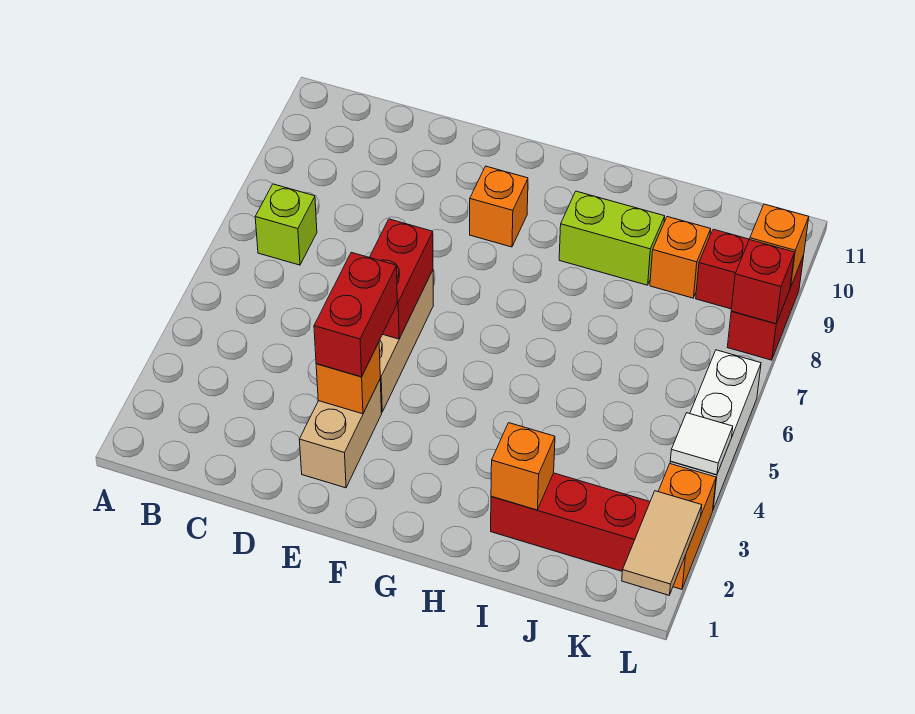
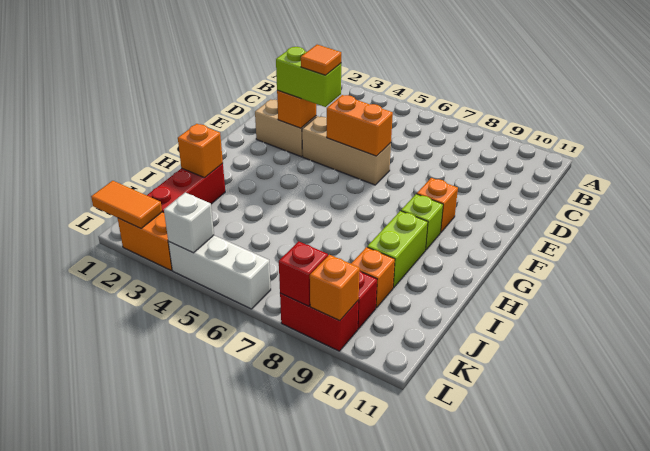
lime brick B7 level 1 -> lime brick G9 level 1
red brick E3:E4 level 3 -> lime brick E3:E4 level 3
none -> orange tile E4 level 4
red brick E5:E6 level 2 -> orange brick E5:E6 level 2
tan tile L1:L2 level 2 -> orange tile L1:L2 level 2
white tile L4 level 2 -> white brick L4 level 2

